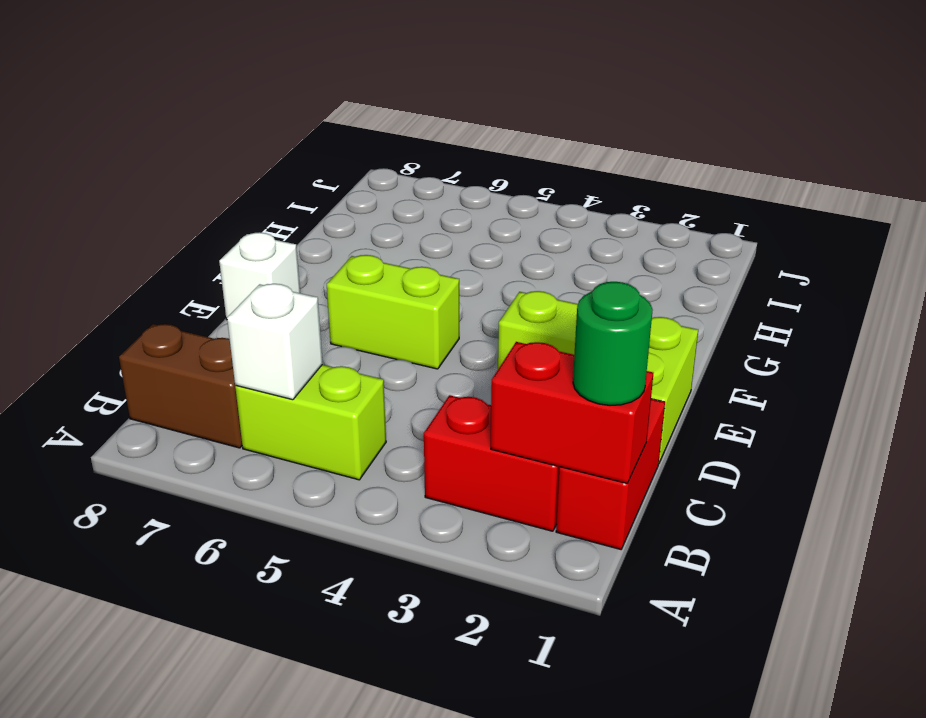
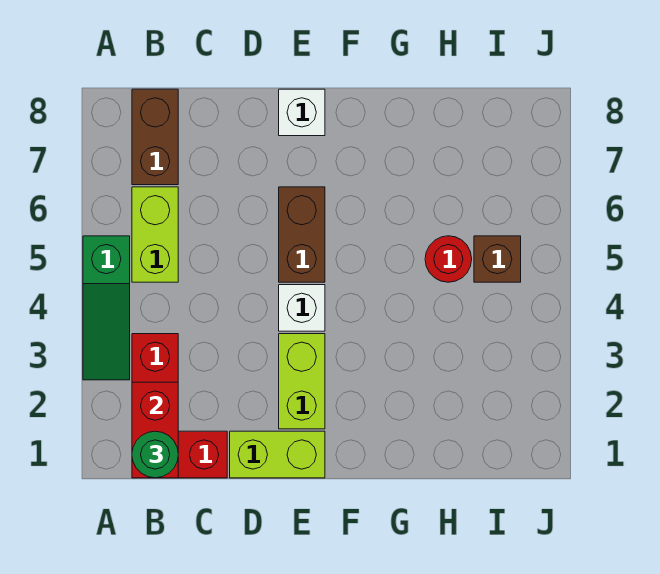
none -> green slope A3:A5 level 1 top 5
white brick B6 level 2 -> white brick E4 level 1
lime brick E5:E6 level 1 -> brown brick E5:E6 level 1
none -> red round brick H5 level 1
none -> brown brick I5 level 1

